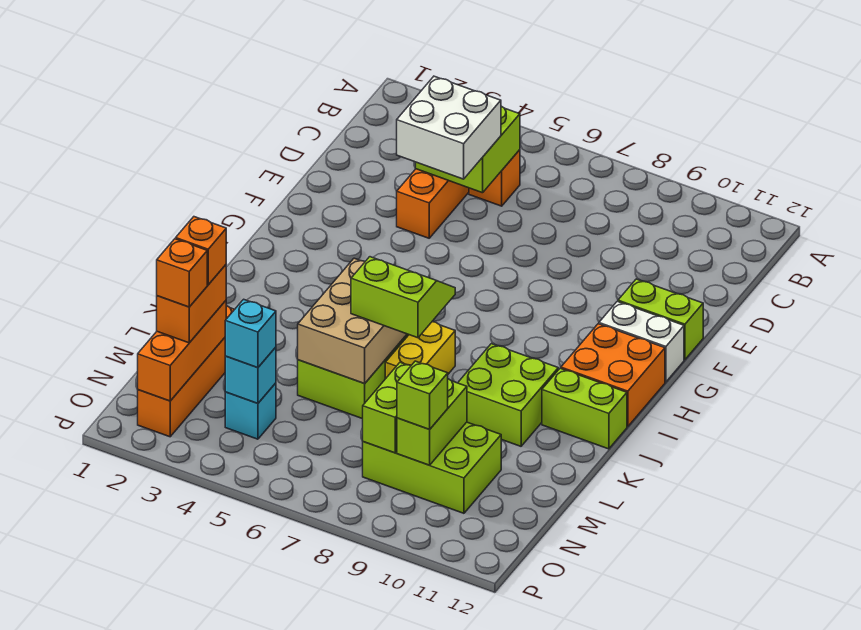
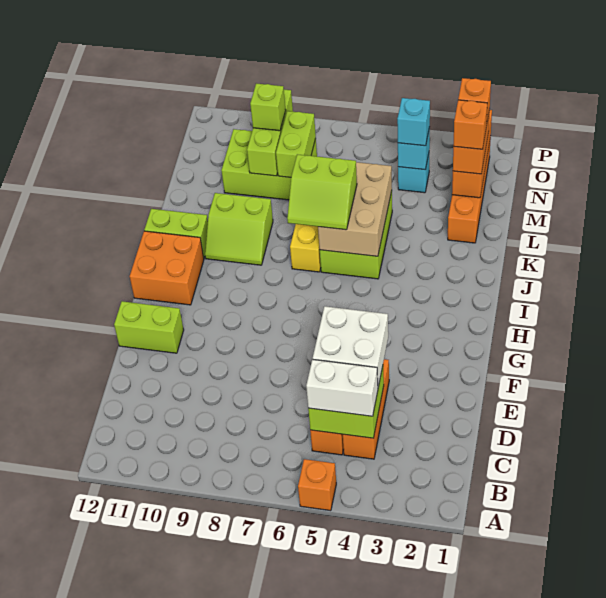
none -> orange brick A5 level 1
white brick G11:G12 level 1 -> white brick C4:C5 level 3
lime brick J9:K10 level 1 -> lime slope J9:K10 level 1 top K
lime brick M9:N9 level 2 -> lime brick M9:O9 level 2

